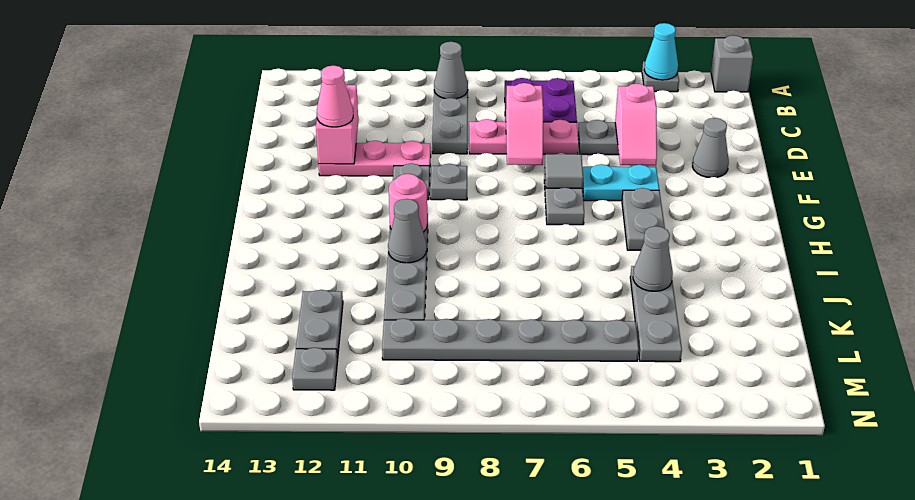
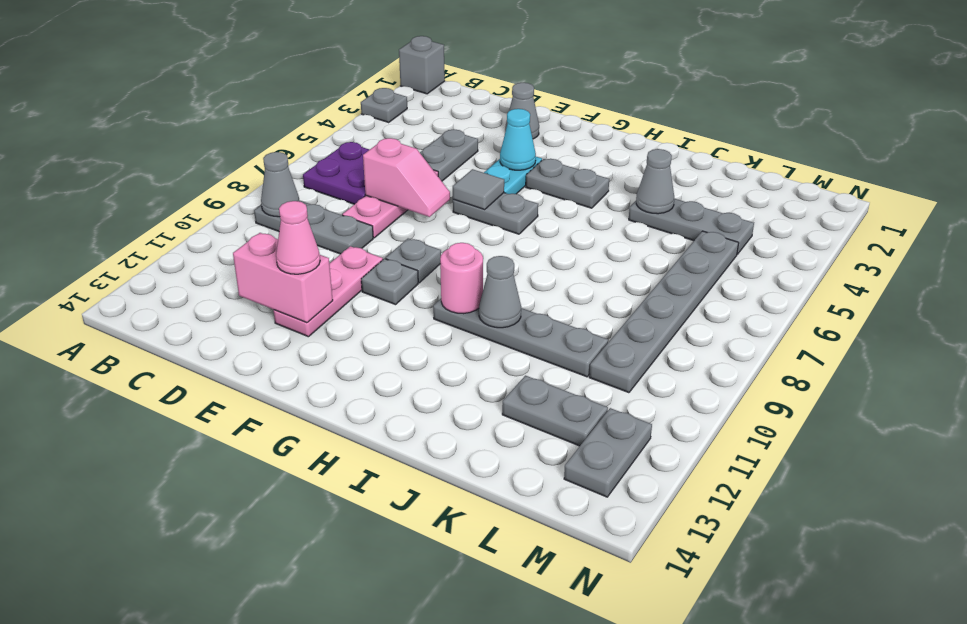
cyan cone A3 level 2 -> cyan cone F4 level 2
pink slope D4:E4 level 2 top D -> none
grey plate M12 level 1 -> grey plate M12:M13 level 1

